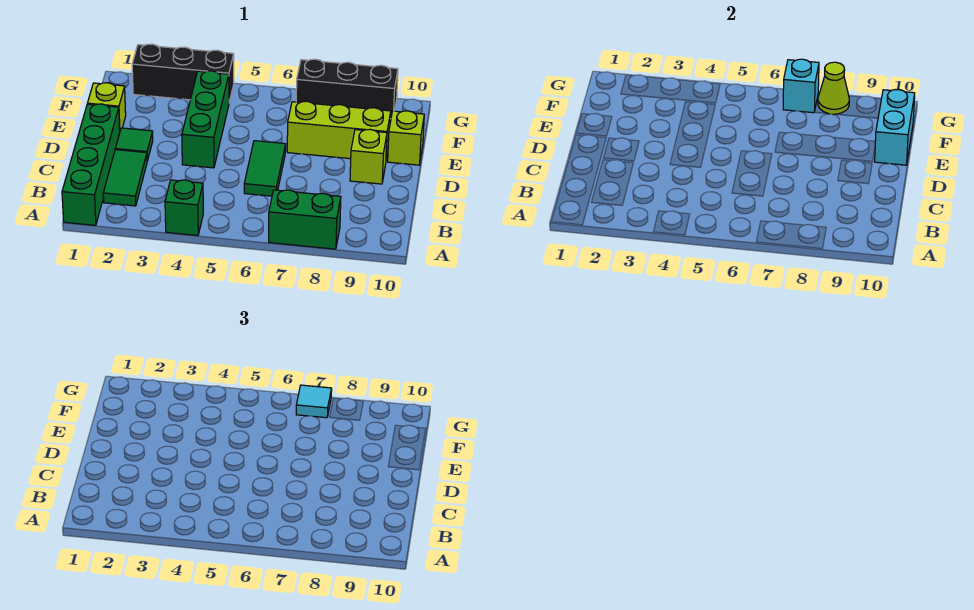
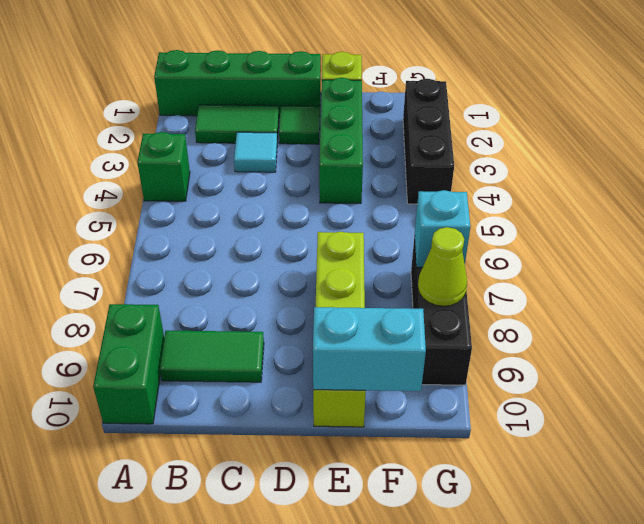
green brick A7:A8 level 1 -> green brick A9:A10 level 1
green tile C6:D6 level 1 -> green tile B9:C9 level 1
green brick D4:F4 level 1 -> green brick E2:E4 level 1
lime brick D9 level 1 -> none
cyan tile G7 level 3 -> cyan tile C3 level 1

